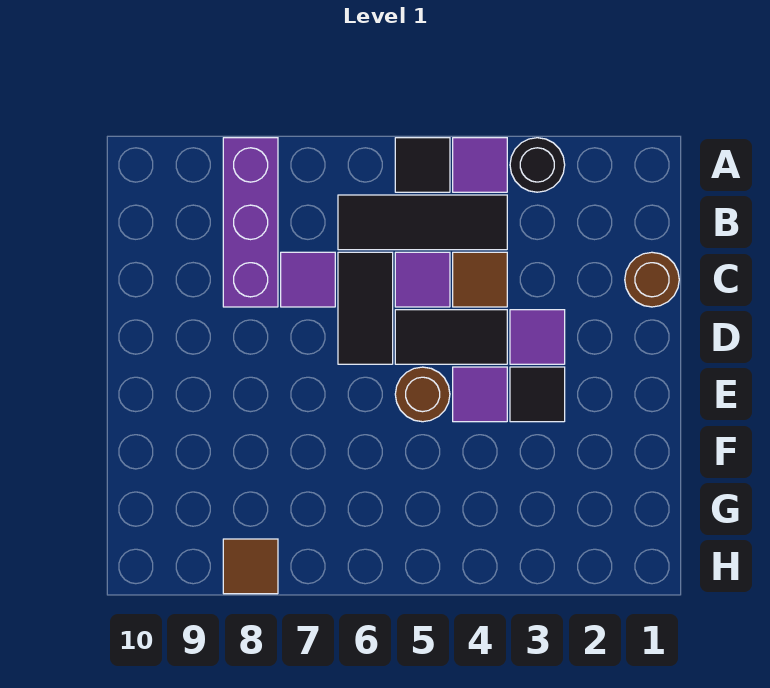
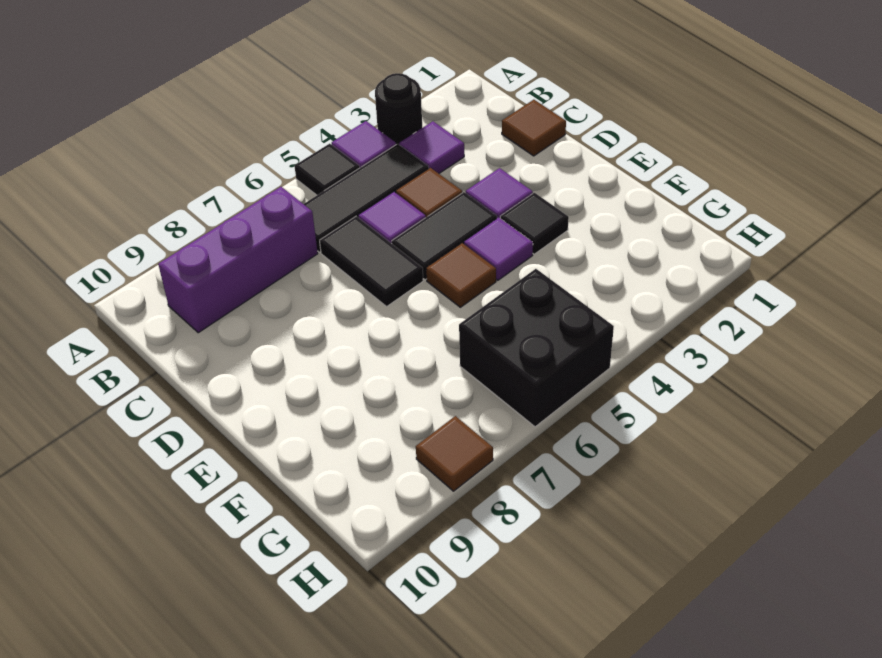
purple brick A8:C8 level 1 -> purple brick B7:B9 level 1
brown round brick C1 level 1 -> brown tile C1 level 1
purple tile C7 level 1 -> purple tile B3 level 1
brown round brick E5 level 1 -> brown tile E5 level 1
none -> black brick G5:H6 level 1

